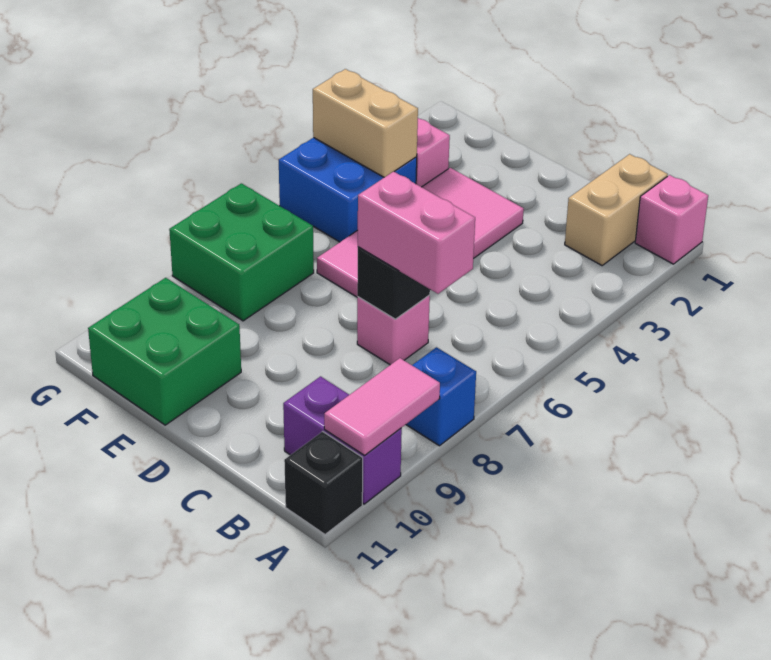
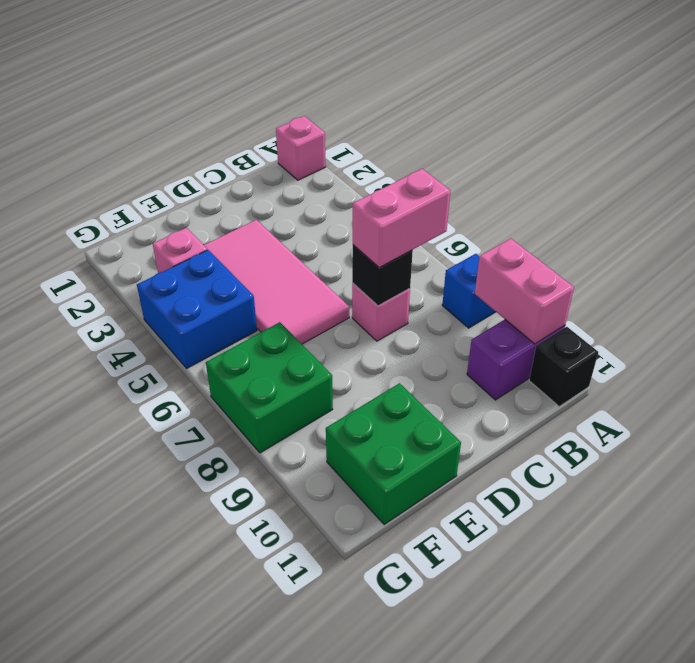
pink tile A9:A10 level 2 -> pink brick A9:A10 level 2
tan brick B1:B2 level 1 -> none
tan brick F4:G4 level 2 -> none

